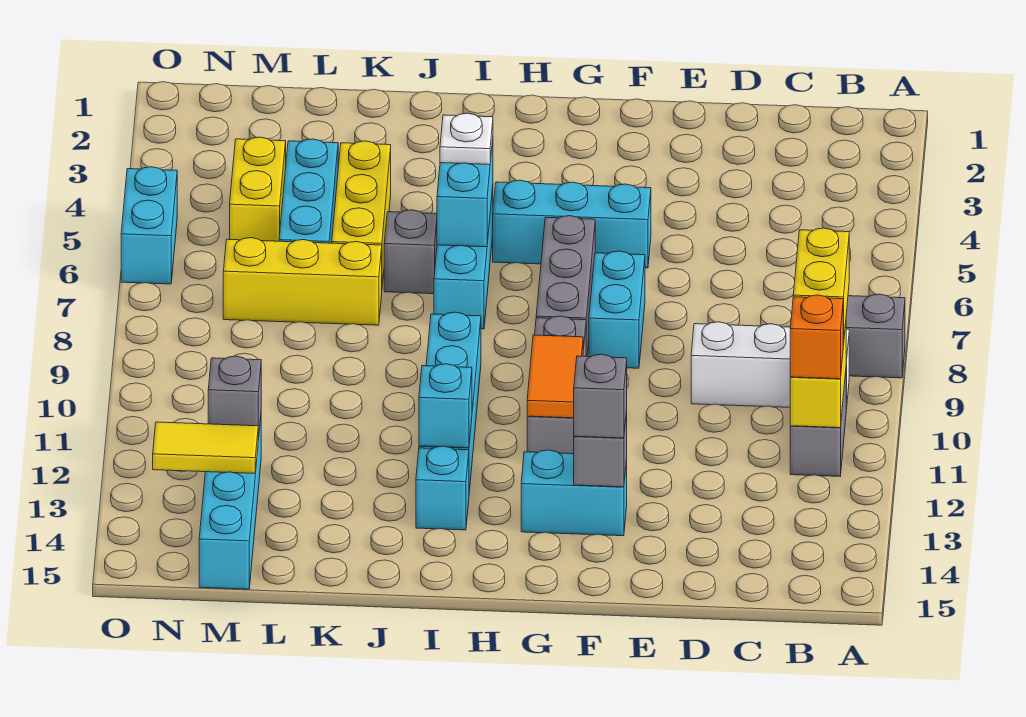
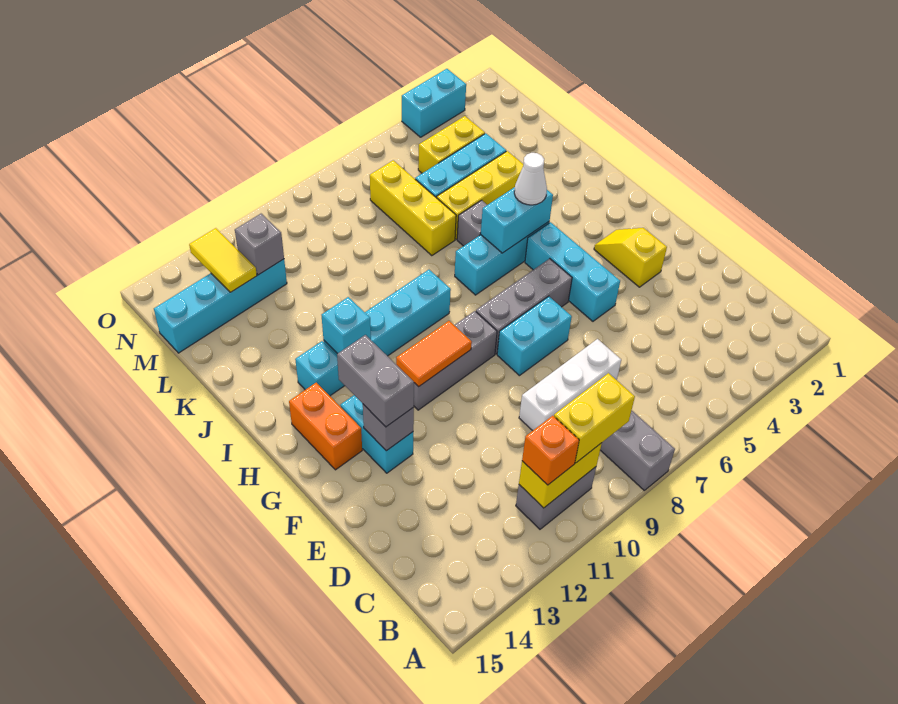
white brick B9:D9 level 1 -> white brick D7:D9 level 1
none -> yellow slope F3:G3 level 1 top F
grey brick F13 level 3 -> grey brick F13:G13 level 3
none -> orange brick G14:H14 level 1
white plate I5 level 3 -> white cone I5 level 3
cyan brick O5:O6 level 1 -> cyan brick O3:O4 level 1

